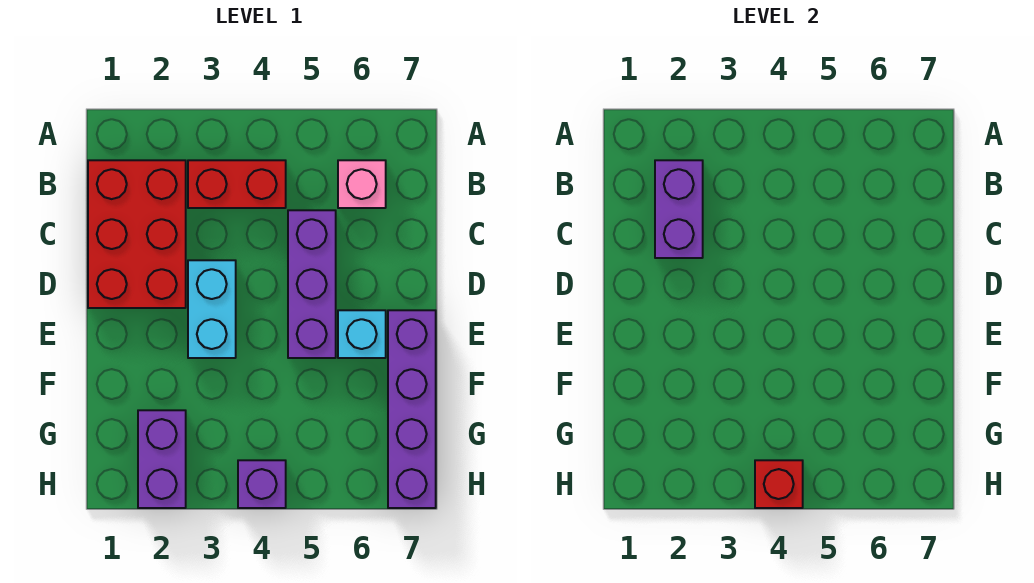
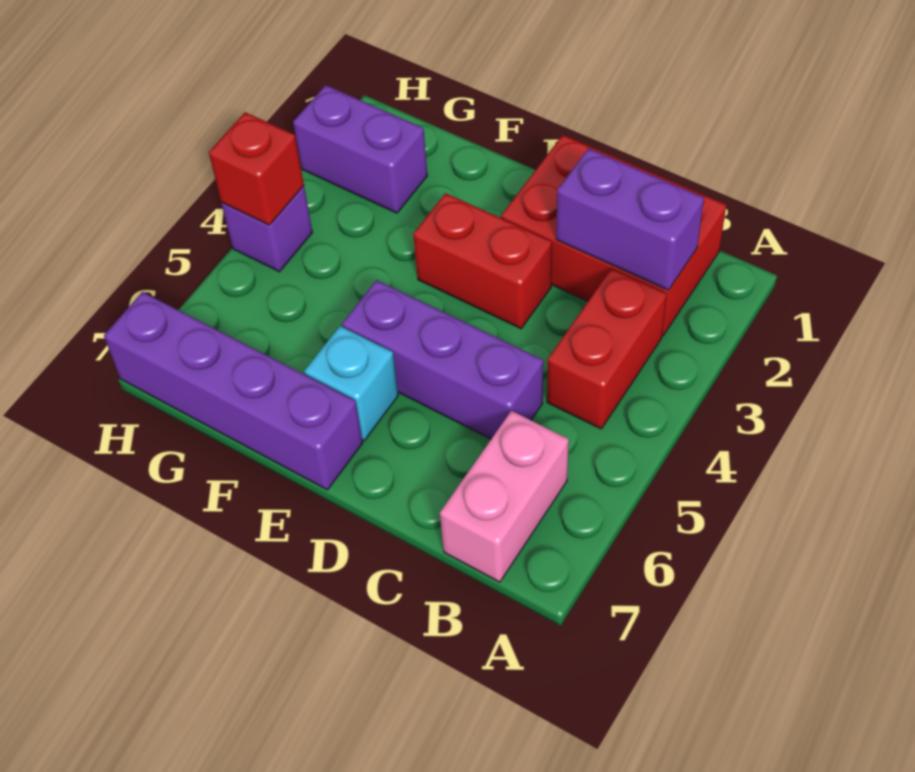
pink brick B6 level 1 -> pink brick B6:B7 level 1
cyan brick D3:E3 level 1 -> red brick D3:E3 level 1

